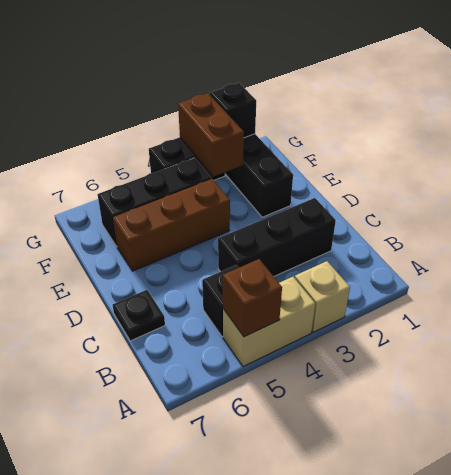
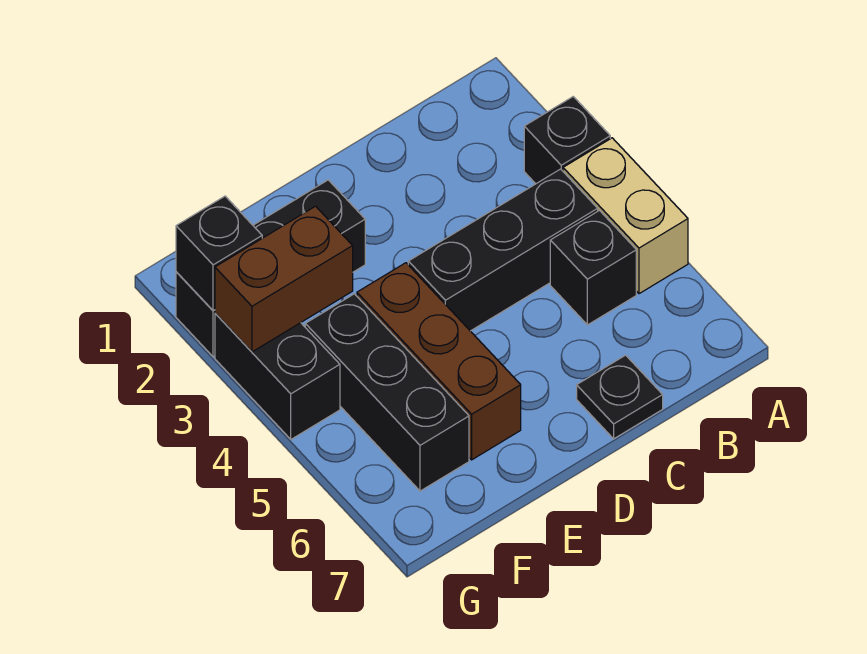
tan brick A3 level 1 -> black brick A3 level 1
brown brick A5 level 2 -> none
black brick C2:C4 level 1 -> black brick B4:D4 level 1

